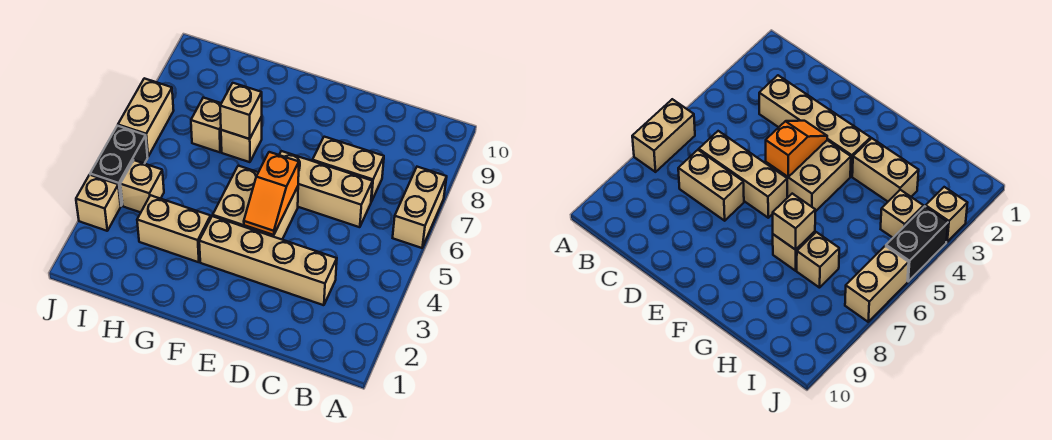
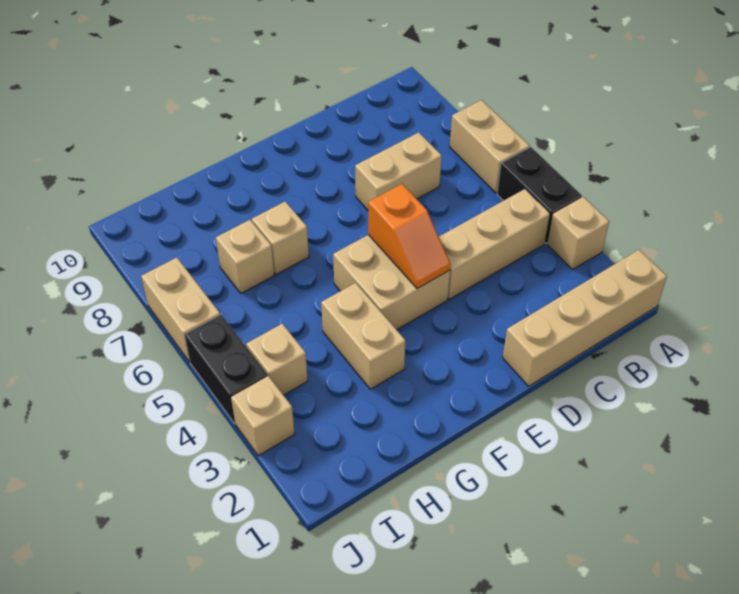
none -> black brick A4:A5 level 1
tan brick C3:F3 level 1 -> tan brick A1:D1 level 1
tan brick C6:E6 level 1 -> tan brick B4:D4 level 1
tan brick G3:H3 level 1 -> tan brick G3:G4 level 1
tan brick G7 level 2 -> tan brick A3 level 1

